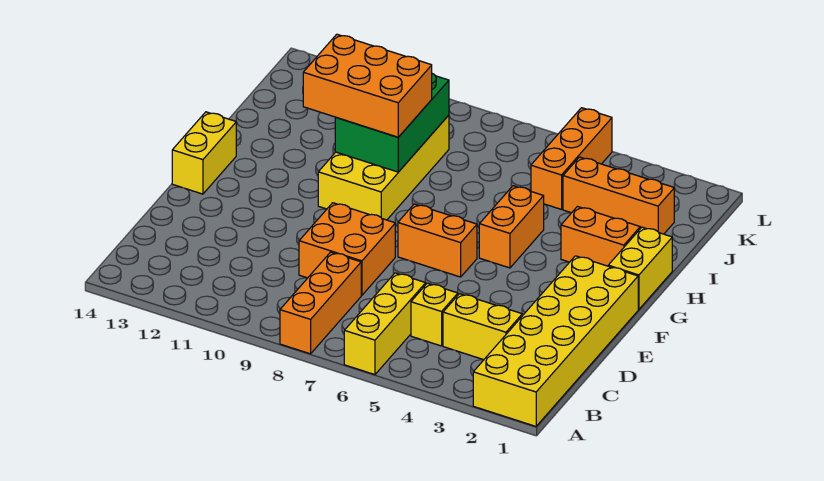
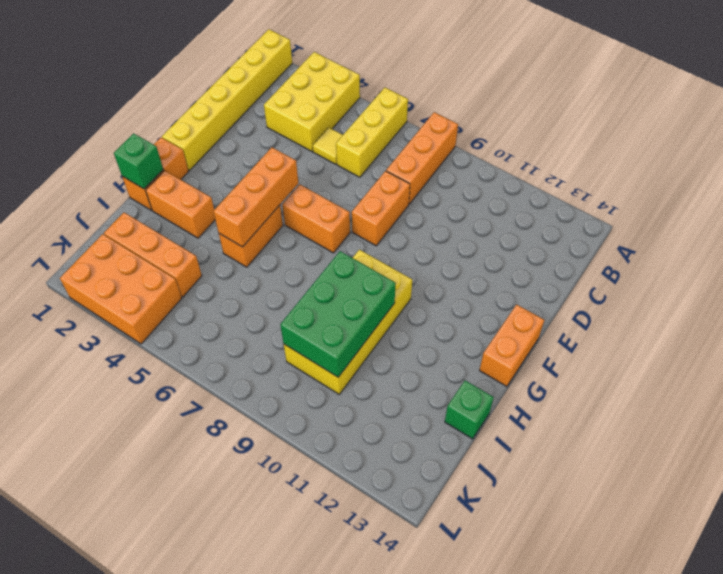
yellow brick A1:F2 level 1 -> yellow brick A1:F1 level 1
yellow brick C3:C4 level 1 -> yellow brick A3:C4 level 1
yellow brick C5 level 1 -> yellow tile C5 level 1
orange brick D8:E9 level 1 -> orange brick D8:E8 level 1
yellow brick F14:G14 level 1 -> orange brick F14:G14 level 1
yellow brick G1:H1 level 1 -> orange brick G1:H1 level 1
none -> green brick H1 level 2
orange brick H9:I11 level 3 -> orange brick K2:L4 level 1
none -> green brick I14 level 1
orange brick J5:L5 level 1 -> orange brick F5:H5 level 2

